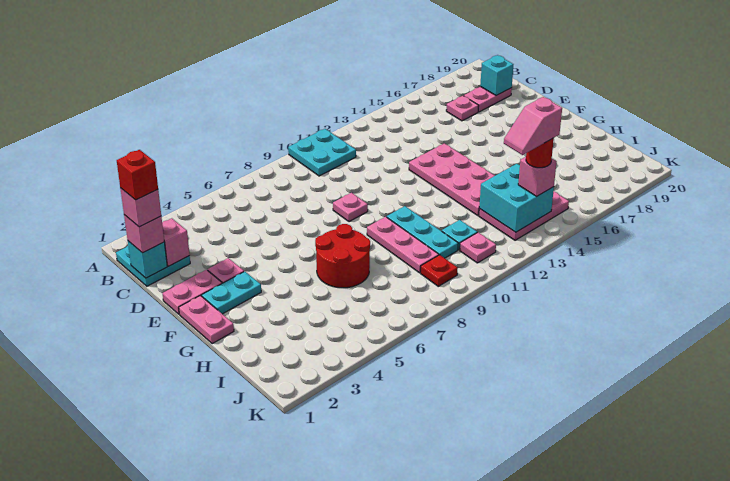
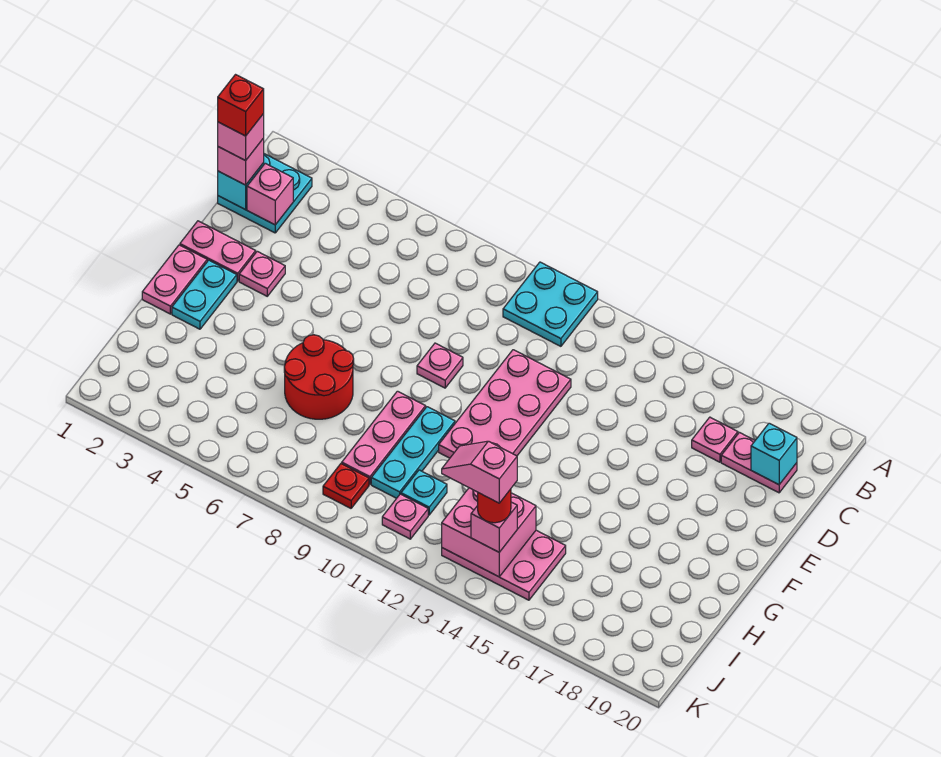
pink plate E13:H14 level 1 -> pink plate D11:G12 level 1
cyan plate F2:F3 level 1 -> cyan plate F2:G2 level 1
cyan brick I13:J14 level 2 -> pink brick I13:J14 level 2

